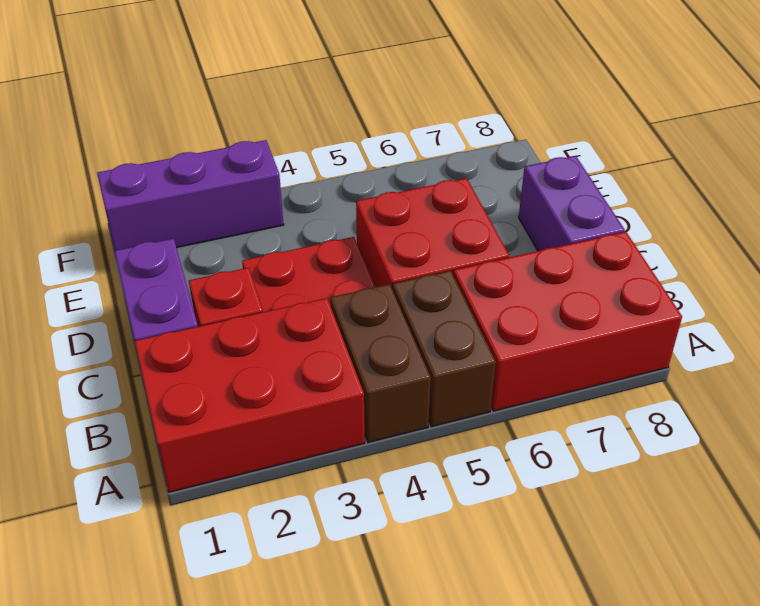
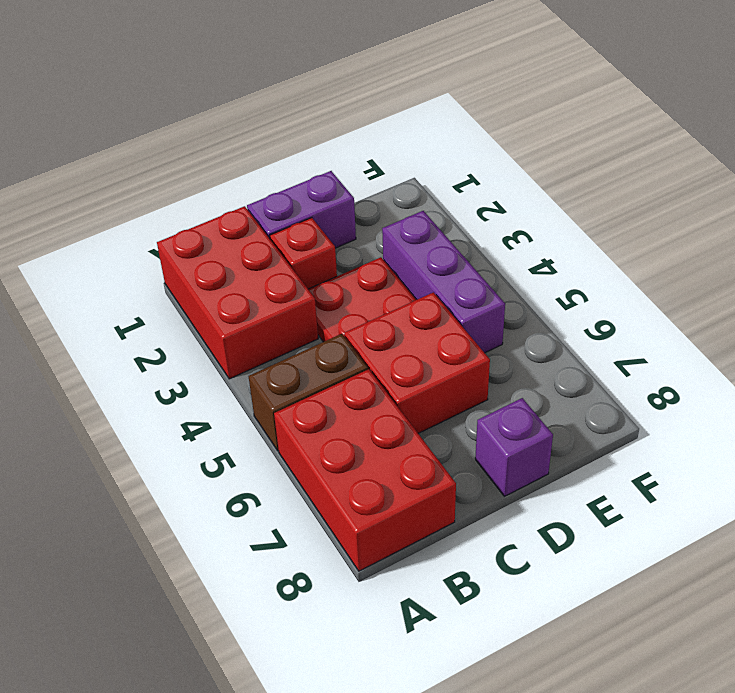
brown brick A4:B4 level 1 -> none
purple brick C8:D8 level 1 -> purple brick D8 level 1
purple brick F1:F3 level 1 -> purple brick E3:E5 level 1

